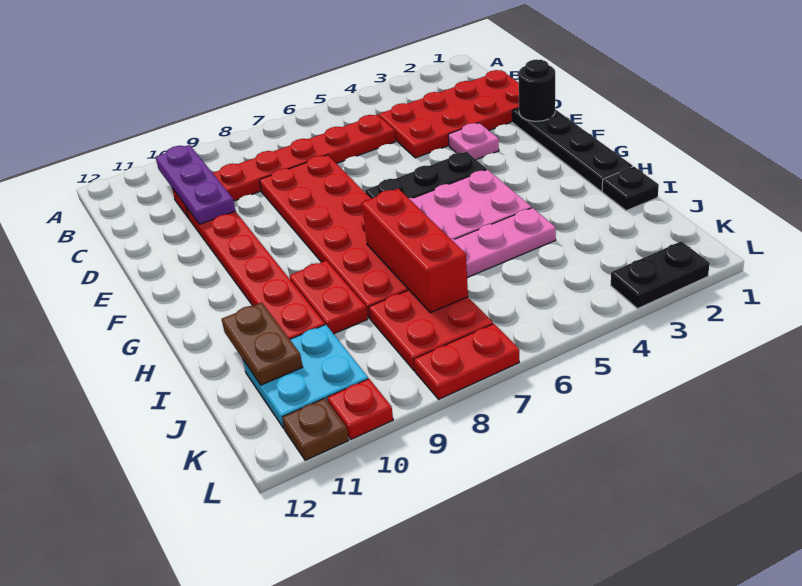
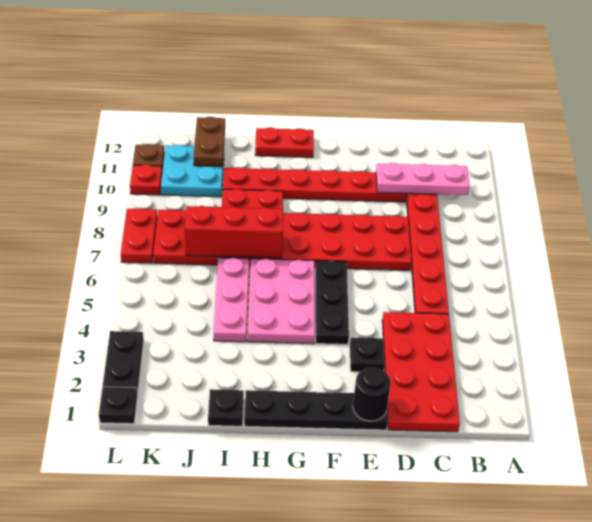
purple plate B10:D10 level 2 -> pink plate B10:D10 level 2
pink plate E3 level 1 -> black plate E3 level 1
none -> red plate G12:H12 level 1
brown plate I11:J11 level 2 -> brown plate J11:J12 level 2
none -> black plate L1 level 1

